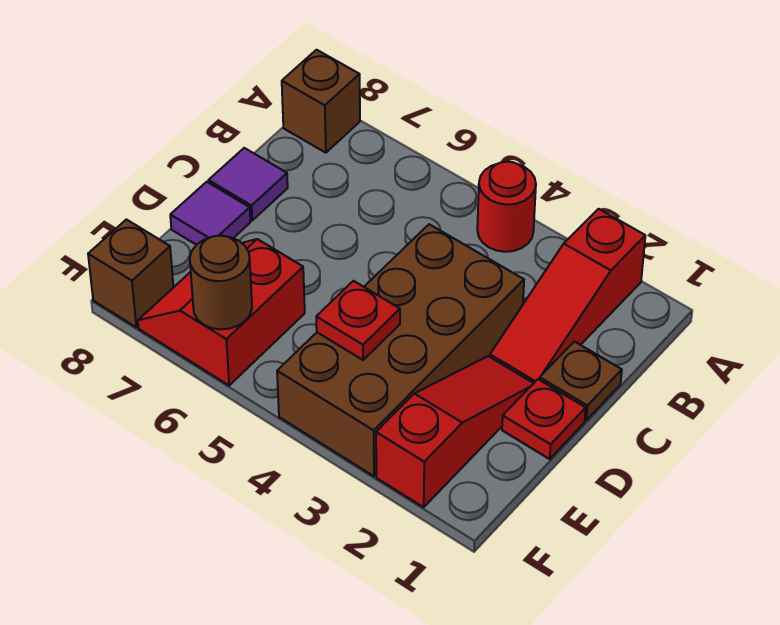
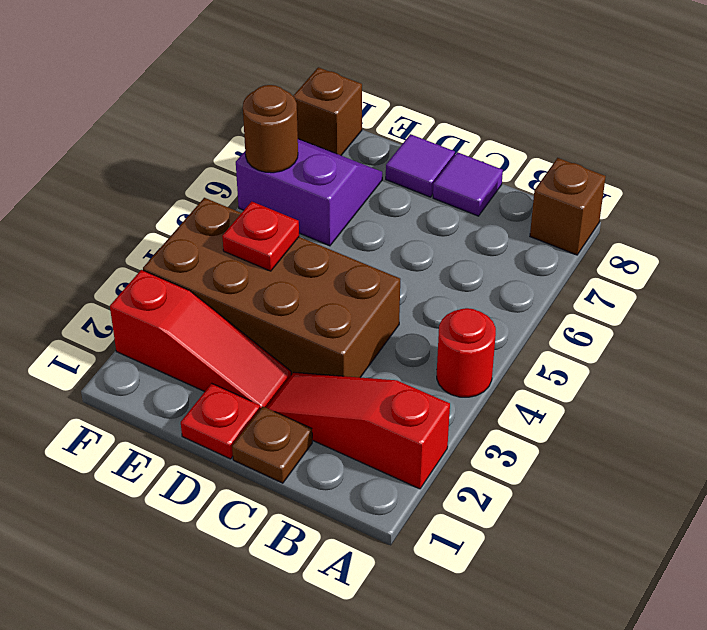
red slope E6:F7 level 1 top 6 -> purple slope E6:F7 level 1 top 6

